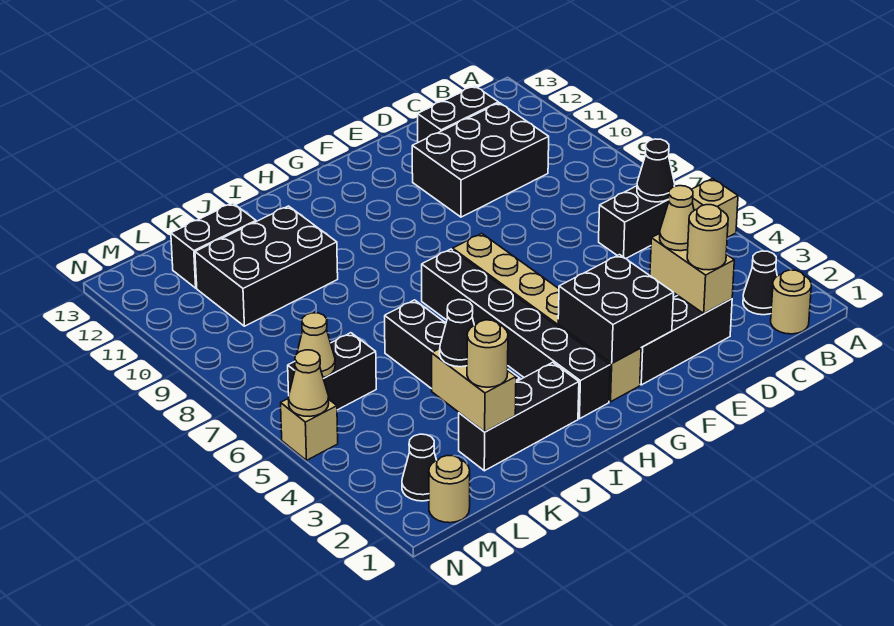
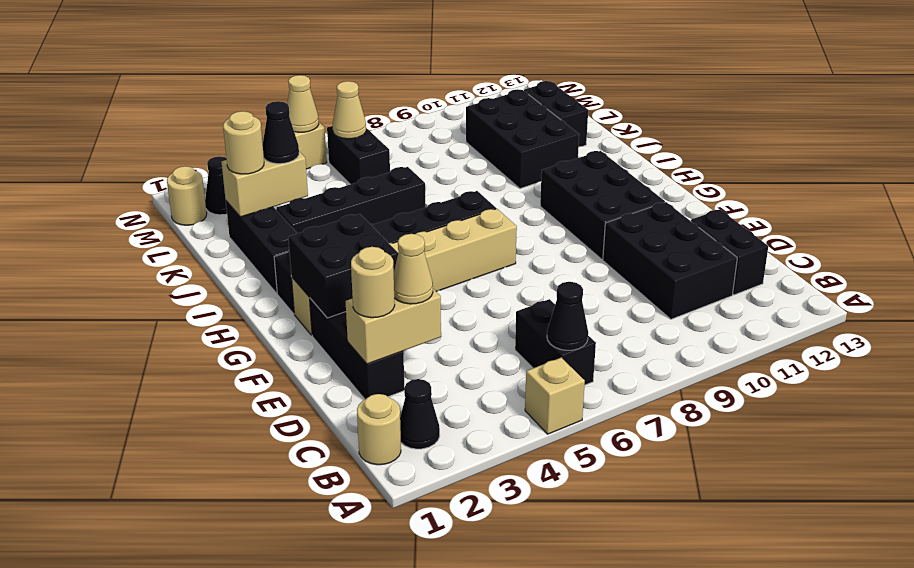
none -> black brick F10:H11 level 1

